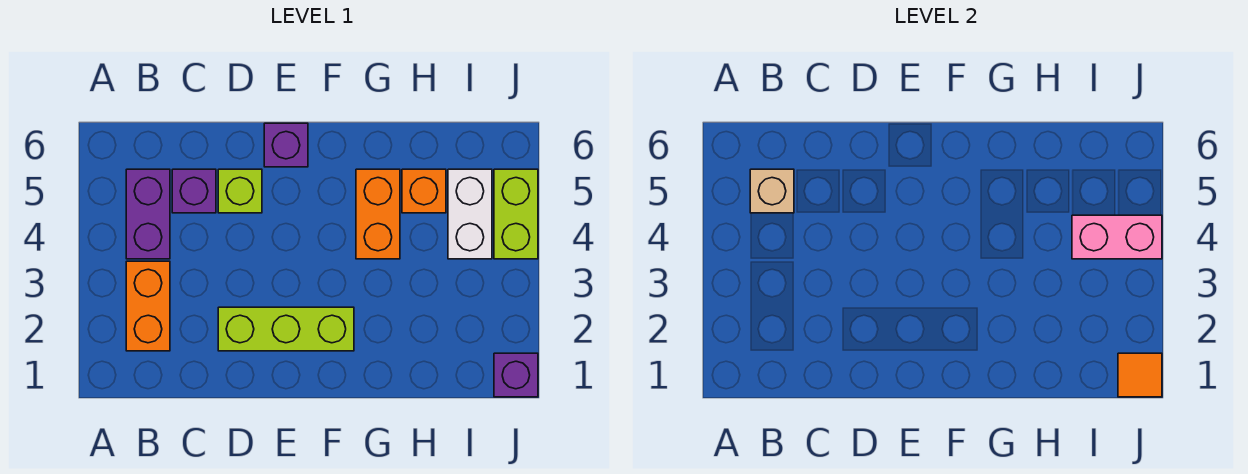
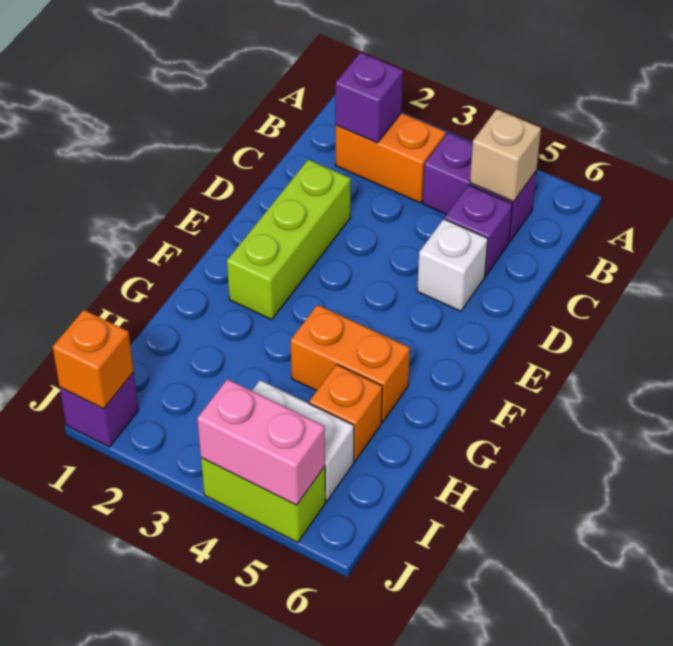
lime brick D5 level 1 -> white brick D5 level 1
purple brick E6 level 1 -> purple brick B2 level 2
pink brick I4:J4 level 2 -> pink brick J4:J5 level 2
orange tile J1 level 2 -> orange brick J1 level 2

